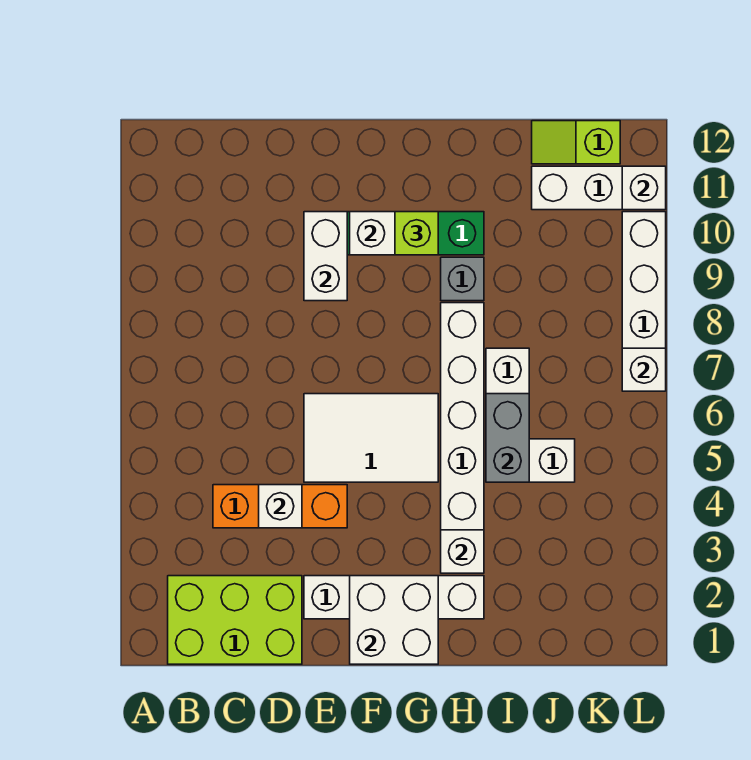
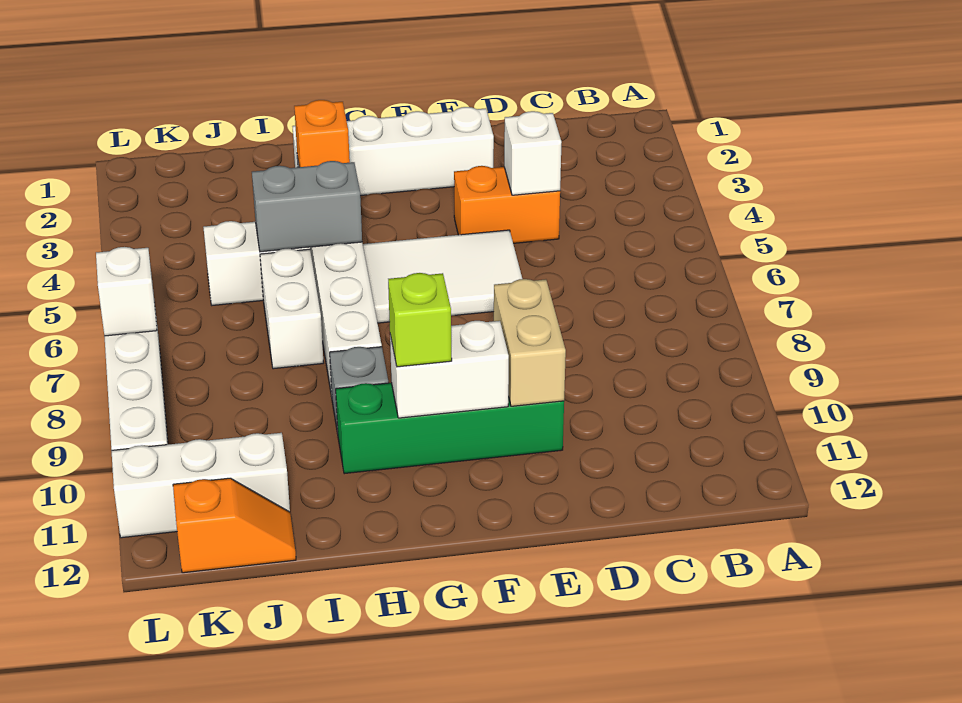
lime brick B1:D2 level 1 -> none
orange brick C4:E4 level 1 -> orange brick D4:E4 level 1
white brick E9:E10 level 2 -> tan brick E9:E10 level 2
white brick F1:G2 level 2 -> none
white brick H3 level 2 -> orange brick H3 level 2
grey brick I5:I6 level 2 -> grey brick H5:I5 level 2
lime slope J12:K12 level 1 top K -> orange slope J12:K12 level 1 top K
white brick L11 level 2 -> none

